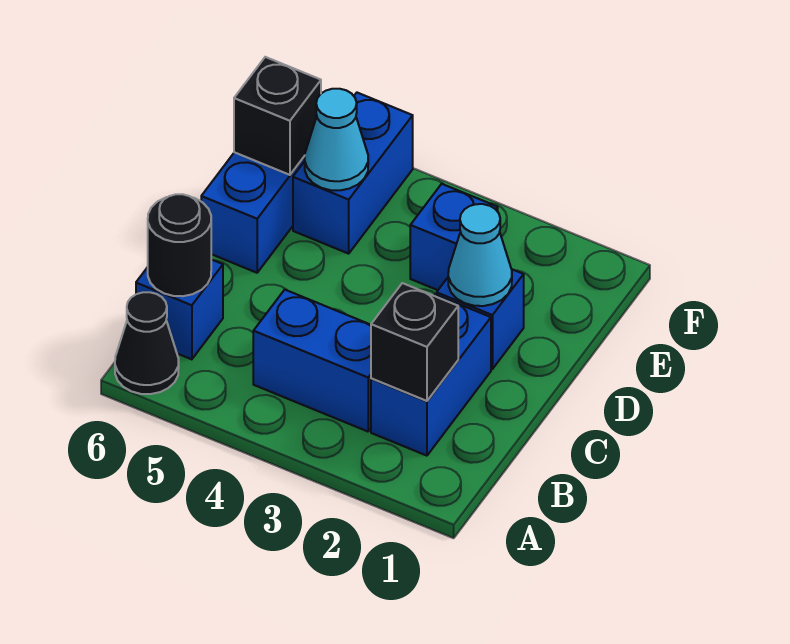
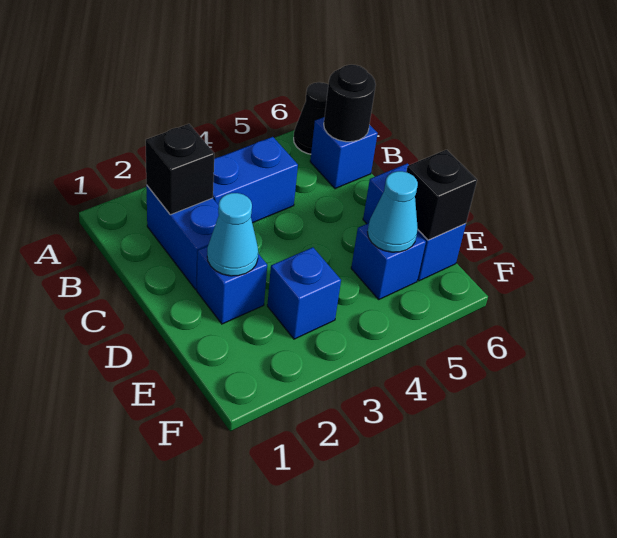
blue brick E5:F5 level 1 -> blue brick E5 level 1

